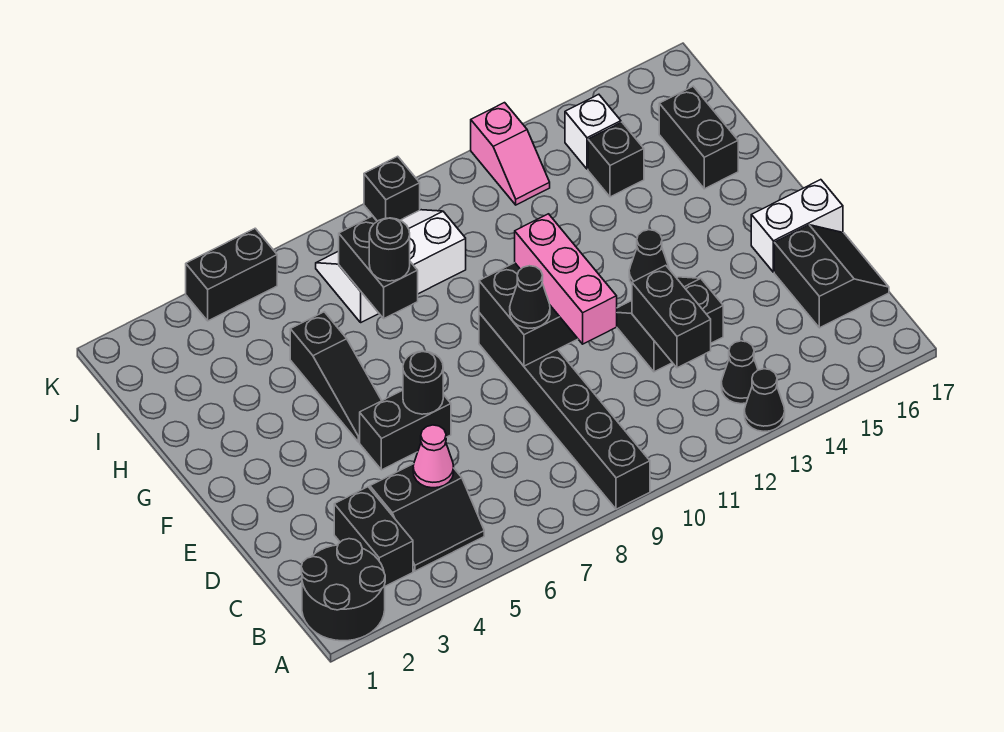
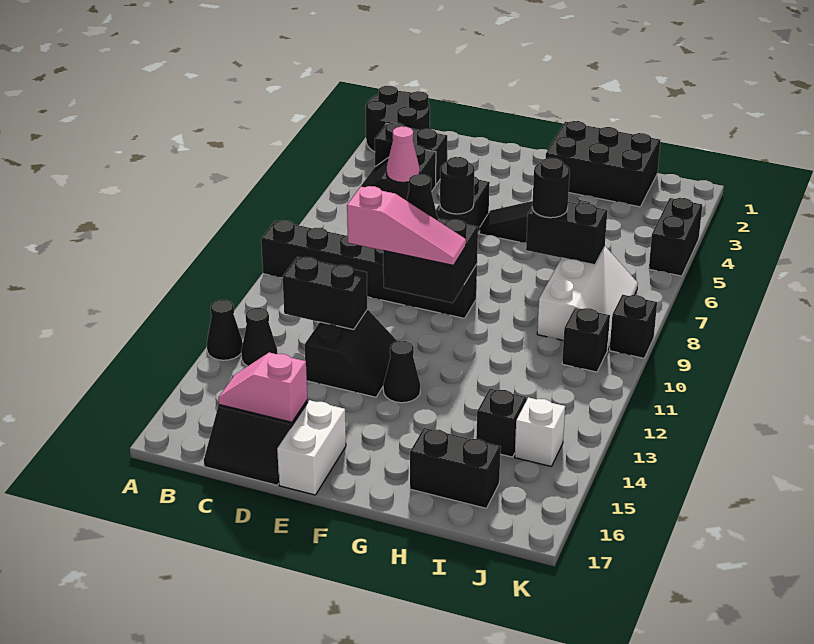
pink brick D10:F10 level 3 -> pink slope D10:F10 level 3 top D
none -> black brick G1:I2 level 1
none -> black brick J10 level 1
pink slope J12:K12 level 1 top K -> pink slope C16:D16 level 2 top D

